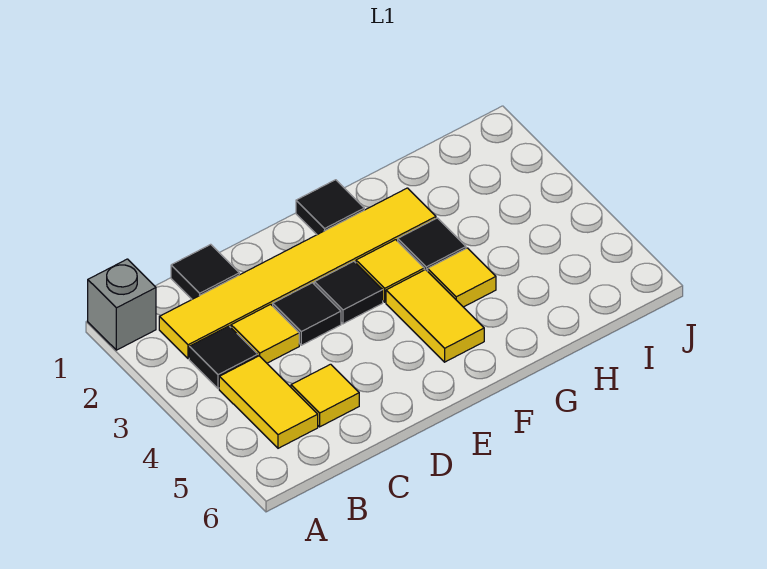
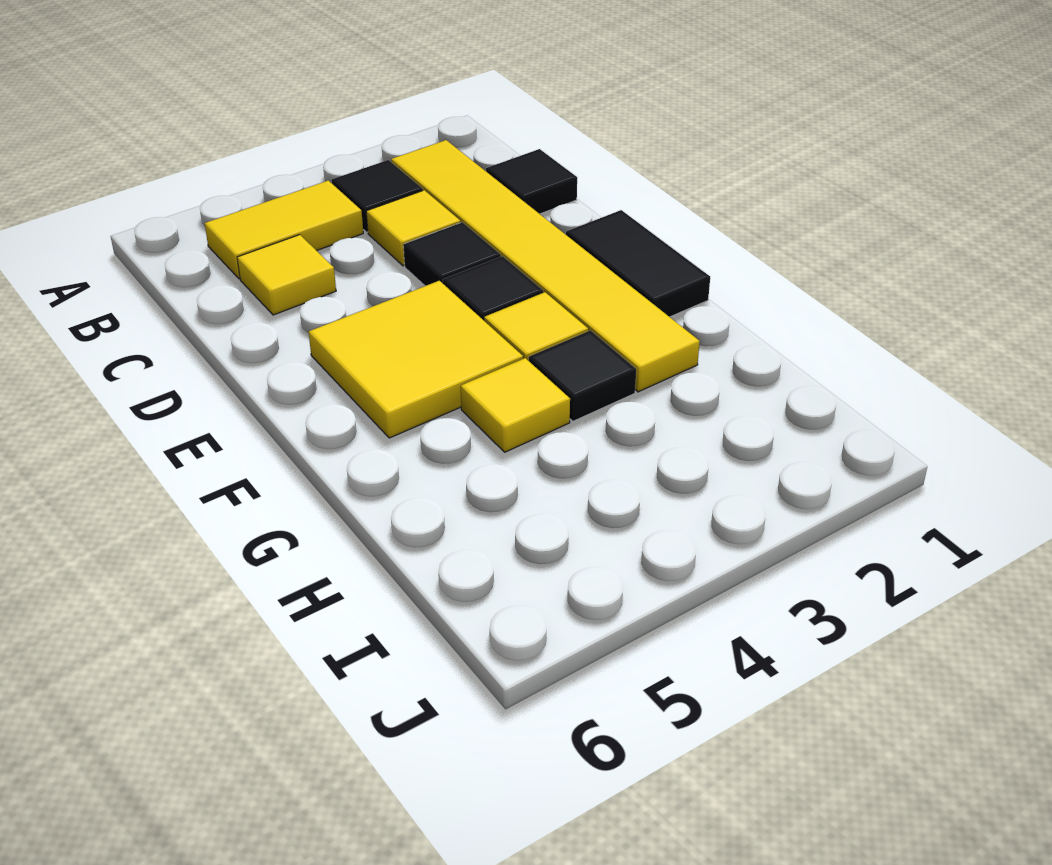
grey brick A1 level 1 -> none
black tile F1 level 1 -> black tile E1:F1 level 1
yellow tile F4:F5 level 1 -> yellow tile E4:F5 level 1

